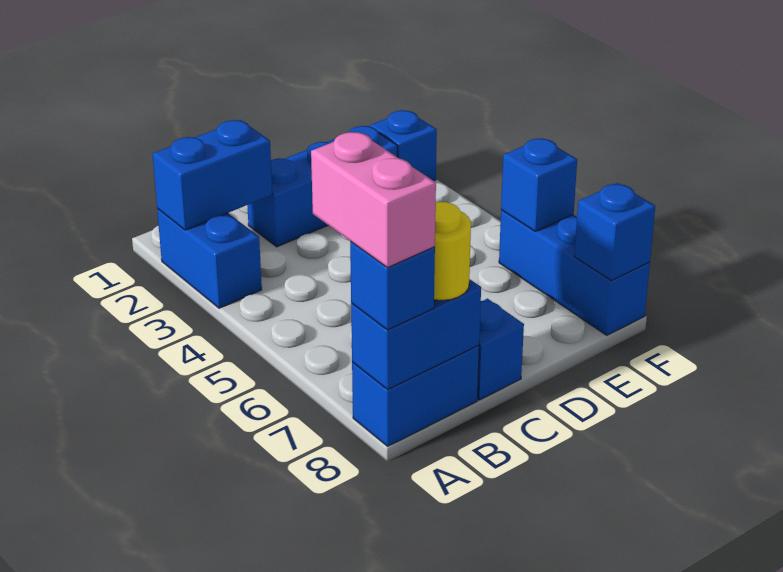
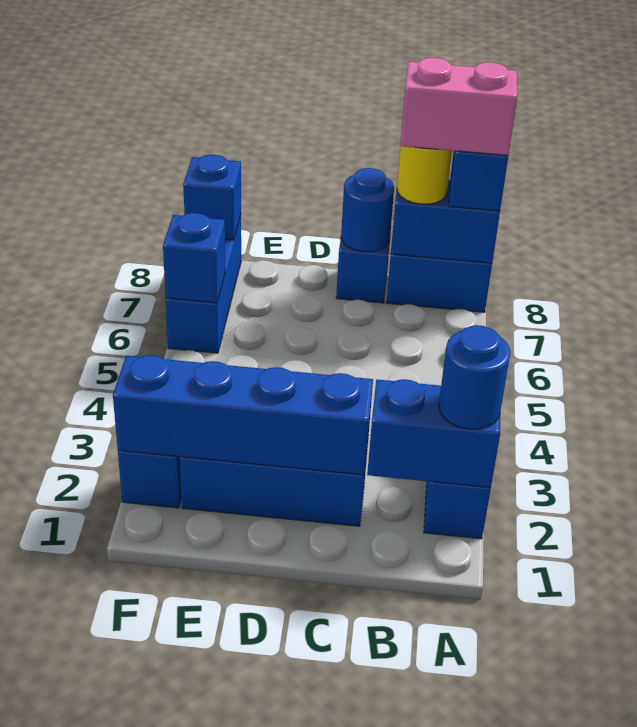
none -> blue round brick A2 level 3
pink brick A7:A8 level 4 -> pink brick A8:B8 level 4
none -> blue brick C2:F2 level 2
none -> blue round brick C8 level 2

